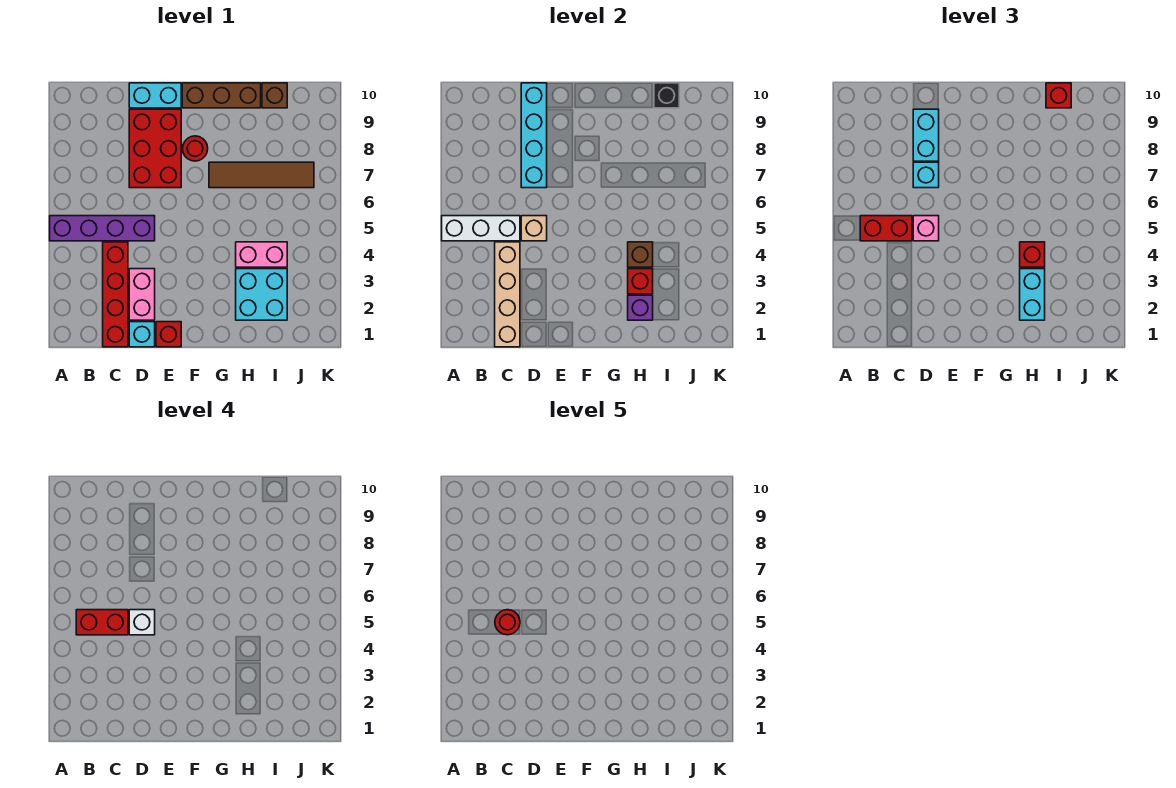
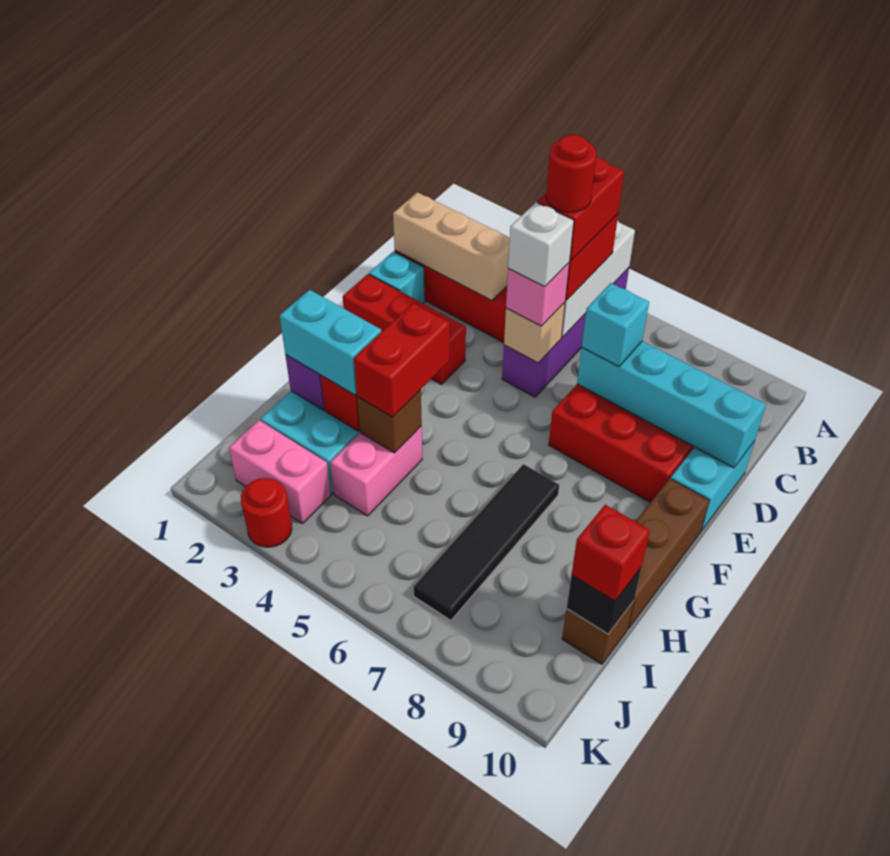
tan brick C1:C4 level 2 -> tan brick C1:C3 level 2
pink brick D2:D3 level 1 -> pink brick J2:J3 level 1
cyan brick D8:D9 level 3 -> none
red brick E1 level 1 -> red brick E1:E3 level 1
red round brick F8 level 1 -> red round brick K3 level 1
brown tile G7:J7 level 1 -> black tile G7:J7 level 1
red brick H4 level 3 -> red brick G4:H4 level 3

